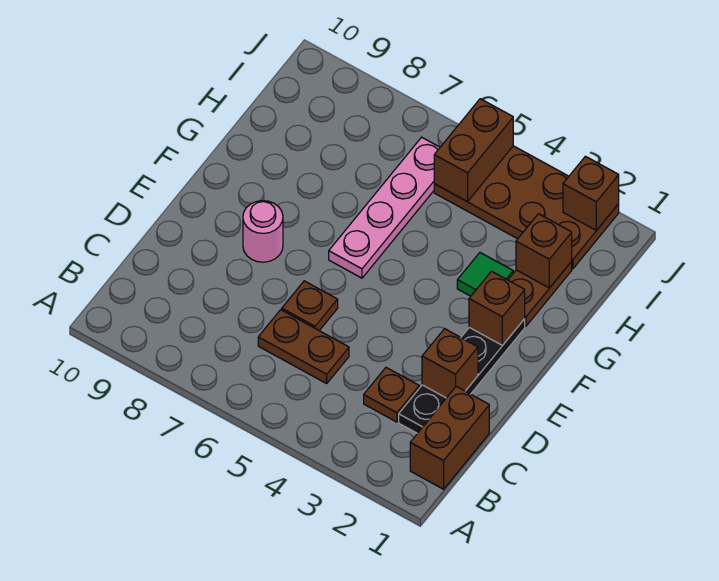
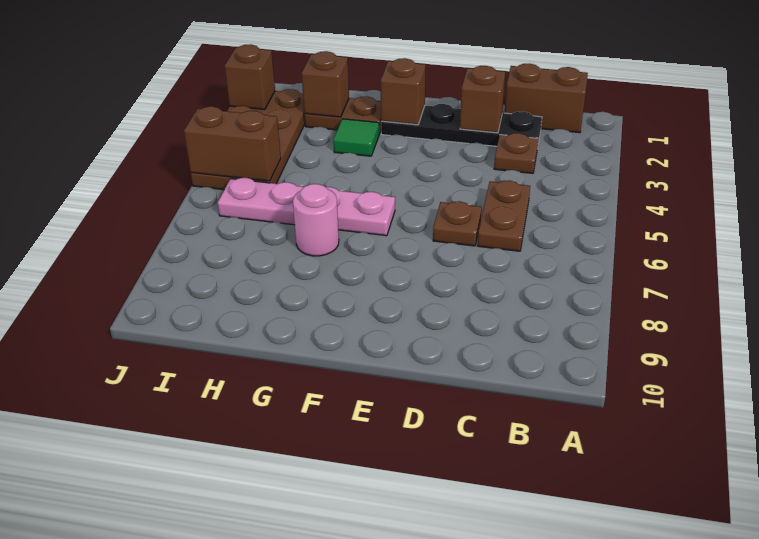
pink round brick E8 level 1 -> pink round brick G7 level 1

